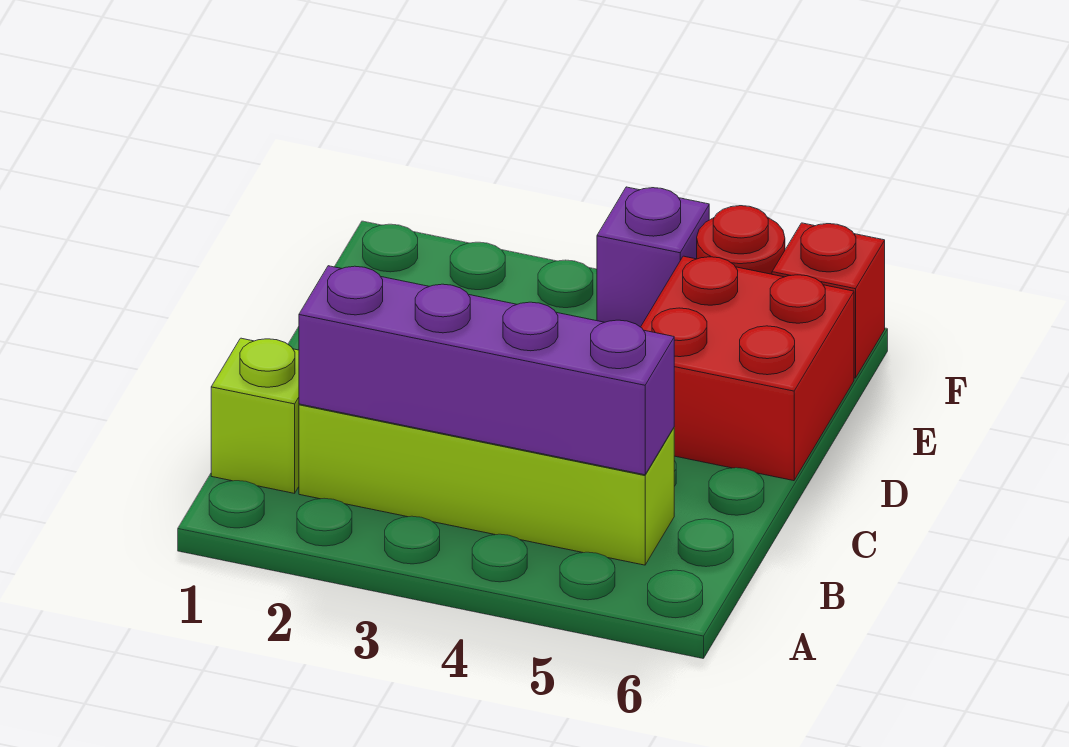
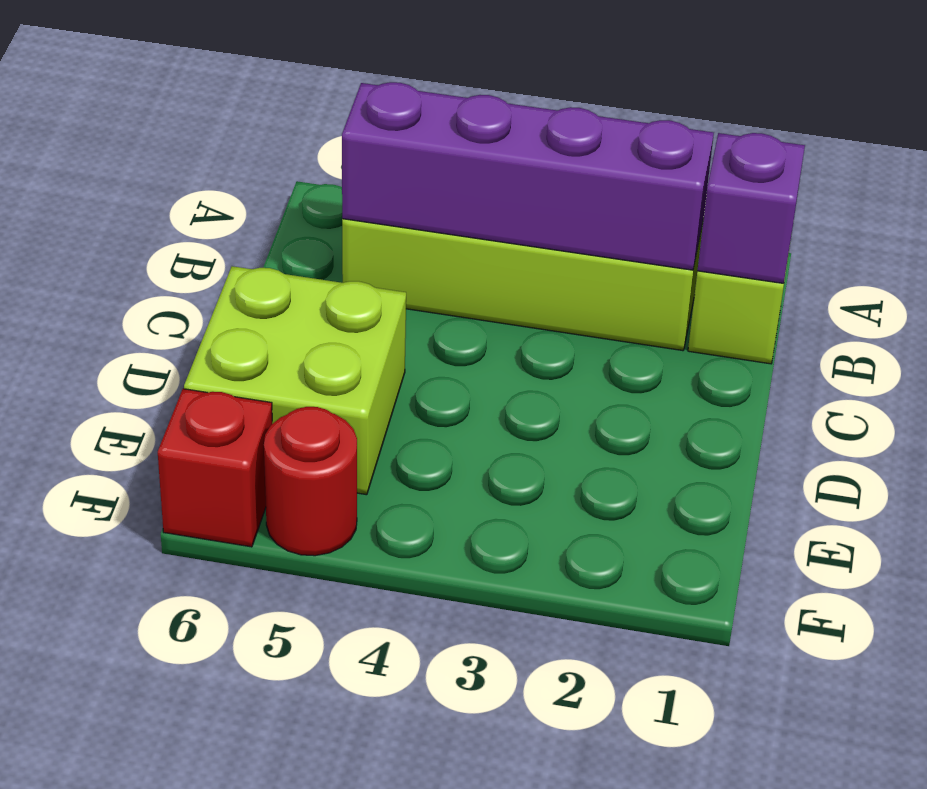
red brick D5:E6 level 1 -> lime brick D5:E6 level 1
purple brick F4 level 1 -> purple brick B1 level 2

